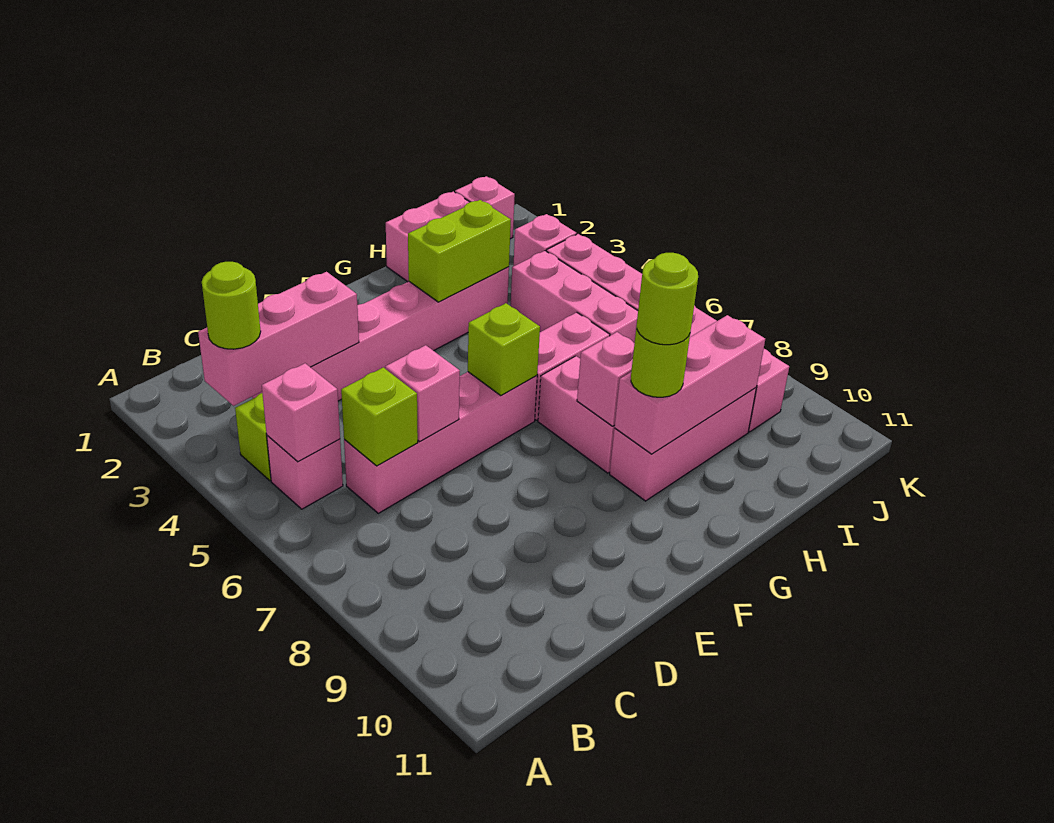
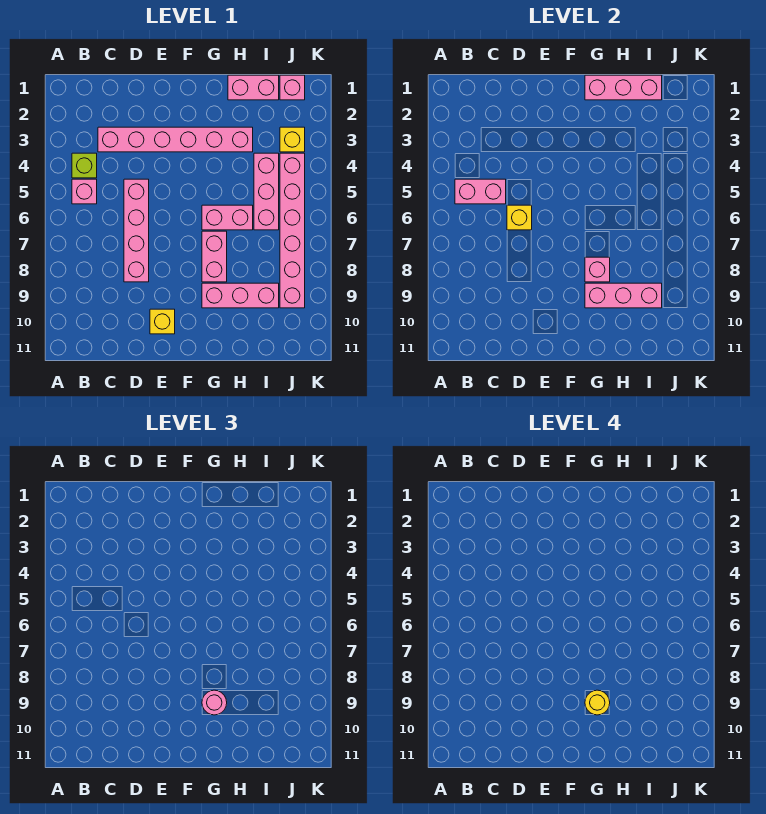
pink brick B3:D3 level 2 -> pink brick G1:I1 level 2
lime round brick B3 level 3 -> none
pink brick B5 level 2 -> pink brick B5:C5 level 2
pink brick C6:F6 level 1 -> pink brick D5:D8 level 1
lime brick C6 level 2 -> none
pink brick D6 level 2 -> yellow brick D6 level 2
none -> yellow brick E10 level 1
lime brick F6 level 2 -> none
lime brick G3:H3 level 2 -> none
lime round brick G9 level 3 -> pink round brick G9 level 3
lime round brick G9 level 4 -> yellow round brick G9 level 4
pink brick J3 level 1 -> yellow brick J3 level 1

